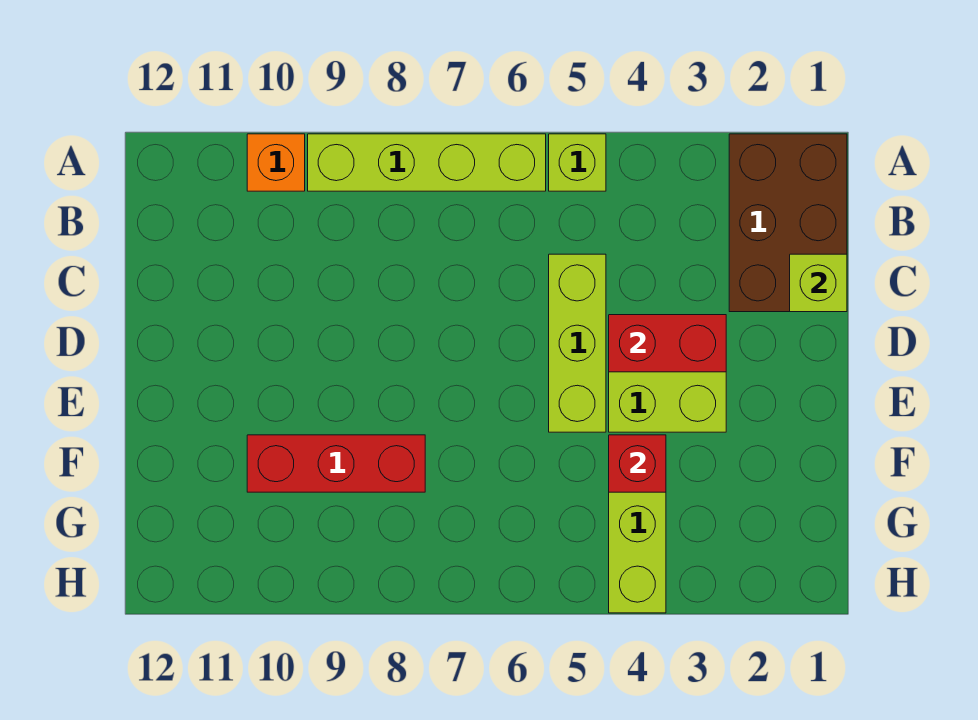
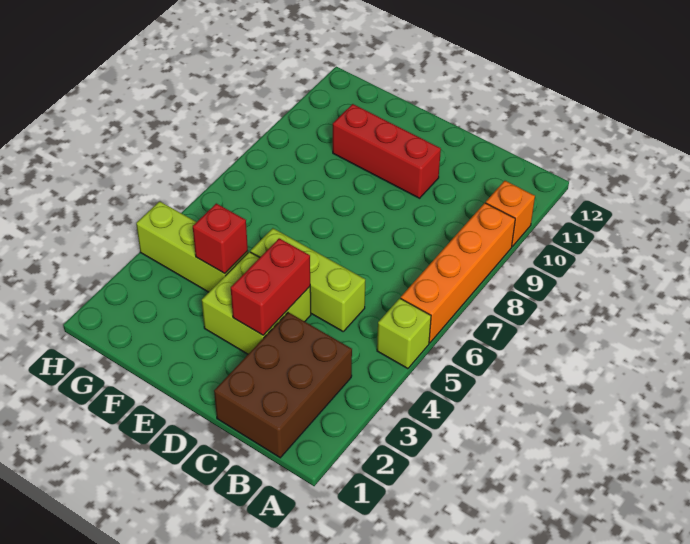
brown brick A1:C2 level 1 -> brown brick B1:C3 level 1
lime brick A6:A9 level 1 -> orange brick A6:A9 level 1
lime brick C1 level 2 -> none
red brick F8:F10 level 1 -> red brick D10:F10 level 1

